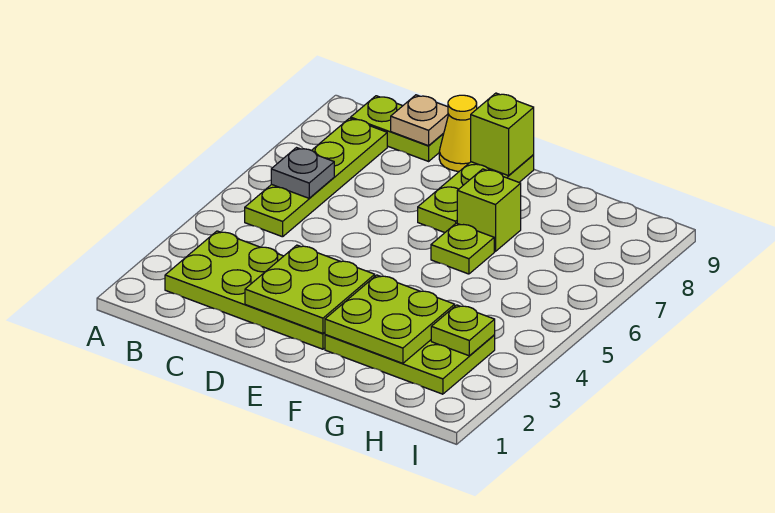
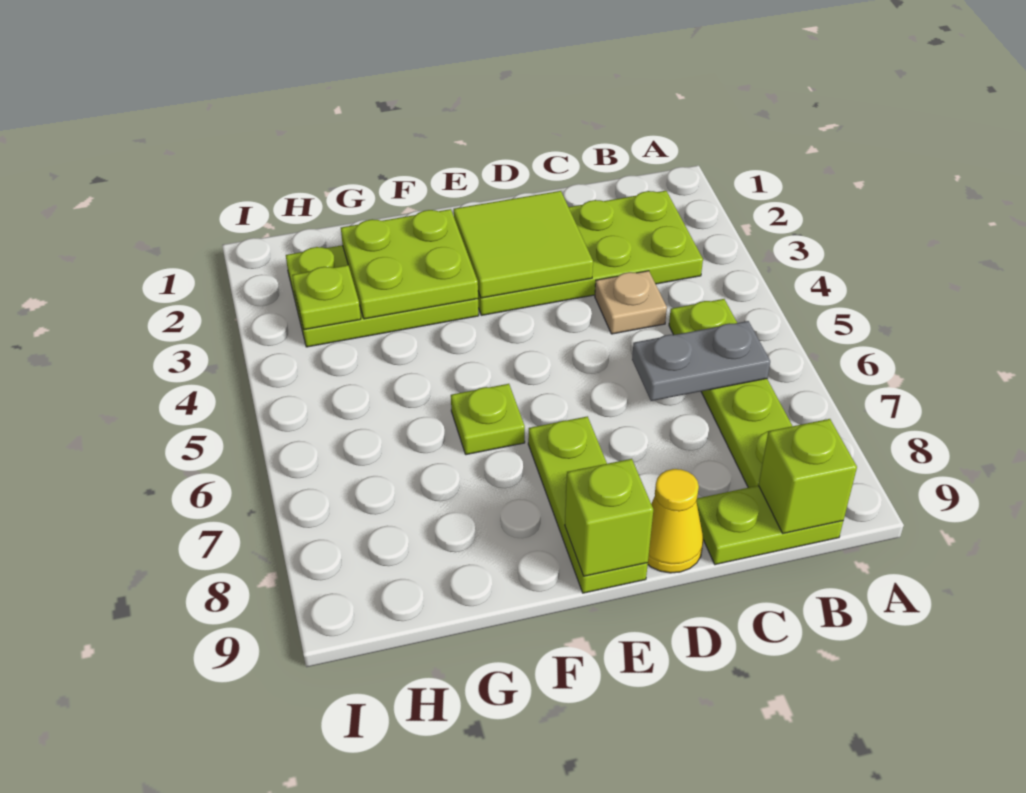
grey plate B6 level 2 -> grey plate B6:C6 level 2
tan plate C9 level 2 -> tan plate C4 level 1
lime plate D2:E3 level 2 -> lime tile D2:E3 level 2
lime brick F7 level 1 -> lime brick B9 level 2

